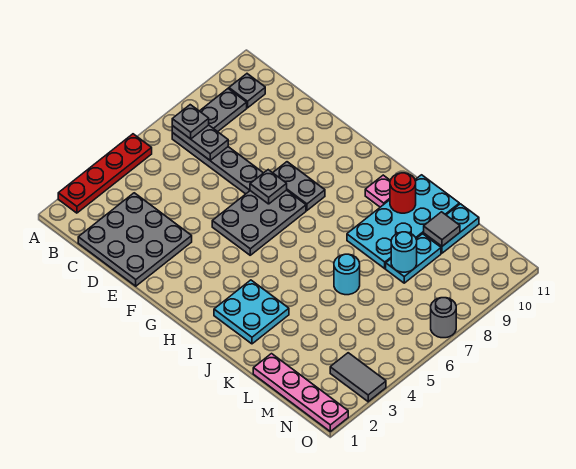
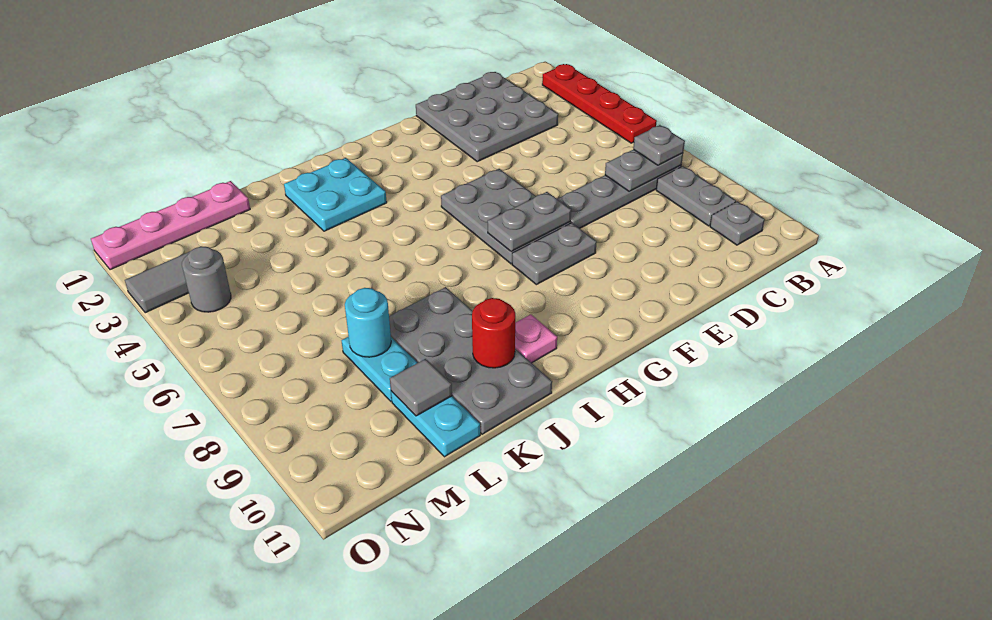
grey plate F7 level 2 -> grey plate F7:G7 level 2
cyan plate J8:K11 level 1 -> grey plate J8:K11 level 1
cyan round brick K6 level 1 -> none
grey round brick O7 level 1 -> grey round brick N4 level 1

